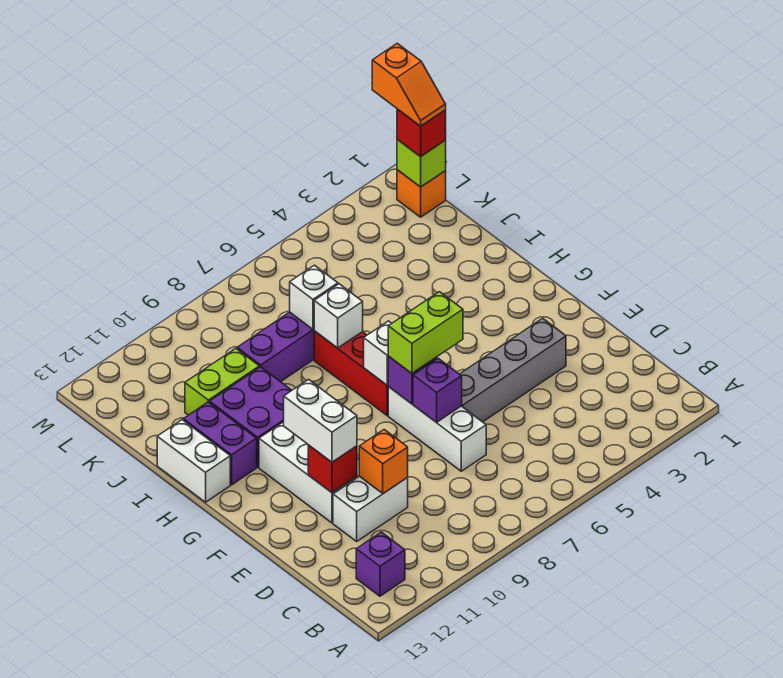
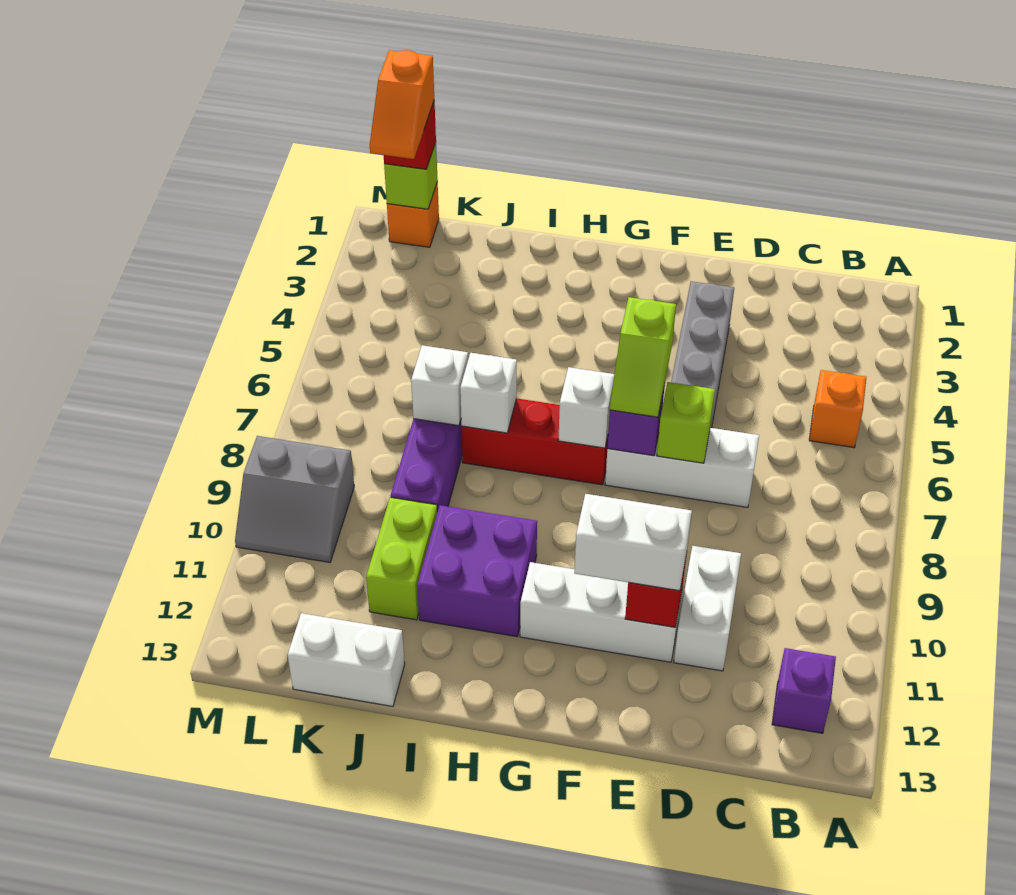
orange brick D10 level 2 -> orange brick B5 level 1
purple brick E7 level 2 -> lime brick E7 level 2
lime brick F6:F7 level 3 -> lime slope F6:F7 level 3 top 6
purple brick H12:I12 level 1 -> none
white brick H13:I13 level 1 -> white brick J13:K13 level 1
orange slope L1:M1 level 4 top M -> orange slope L1:L2 level 4 top 1
none -> grey slope L9:M10 level 1 top 9

